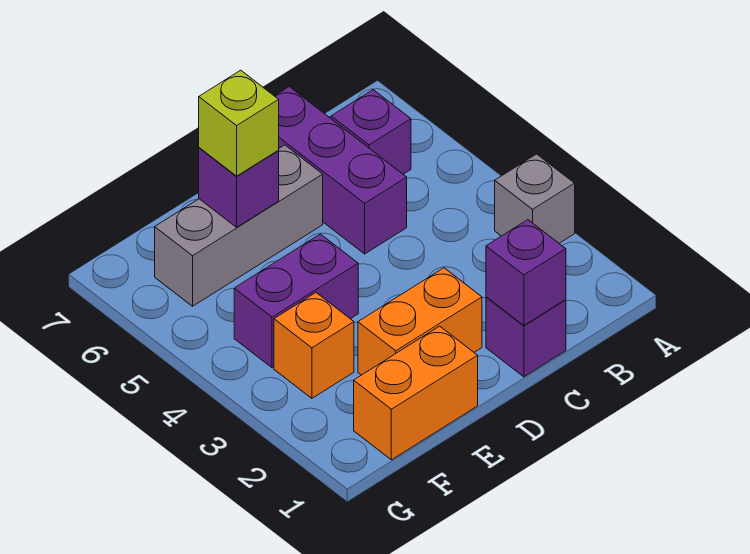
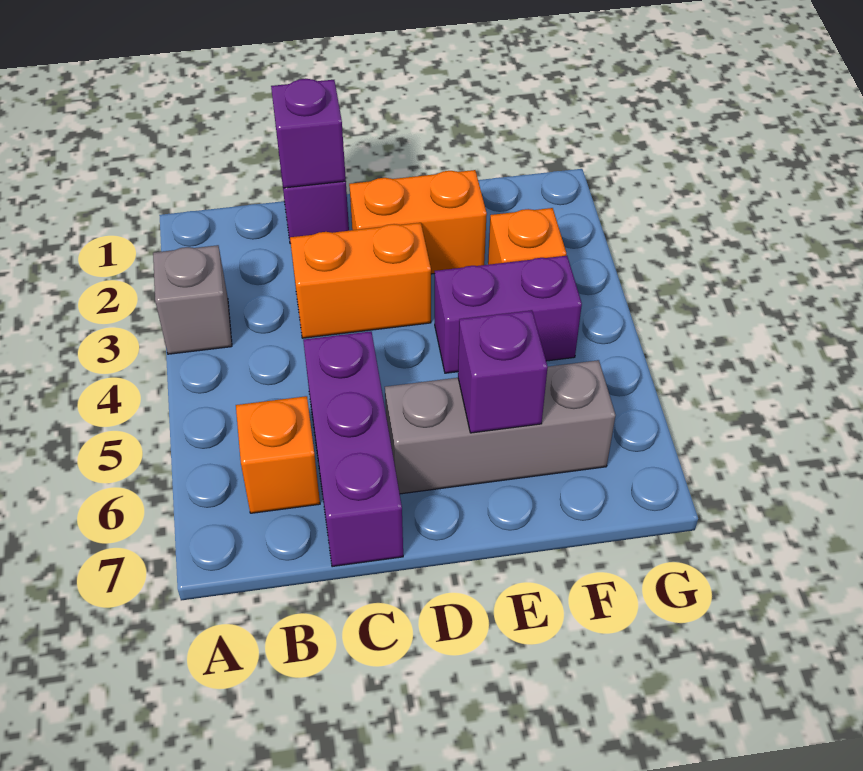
purple brick B6 level 1 -> orange brick B6 level 1
orange brick E1:F1 level 1 -> orange brick C3:D3 level 1
lime brick E6 level 3 -> none

